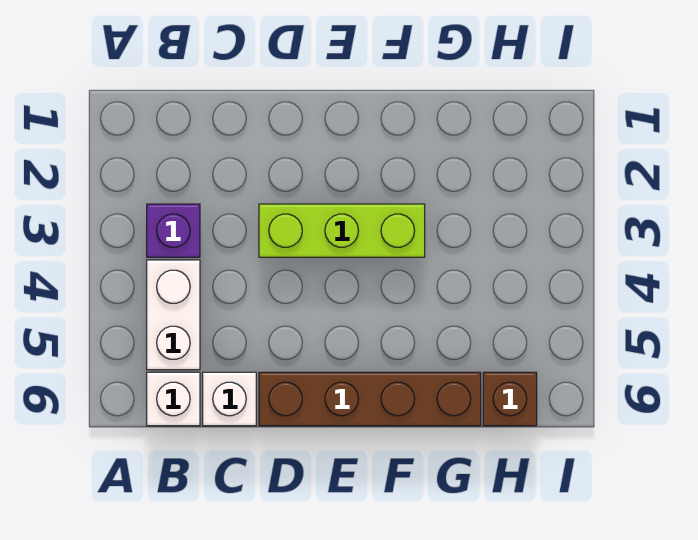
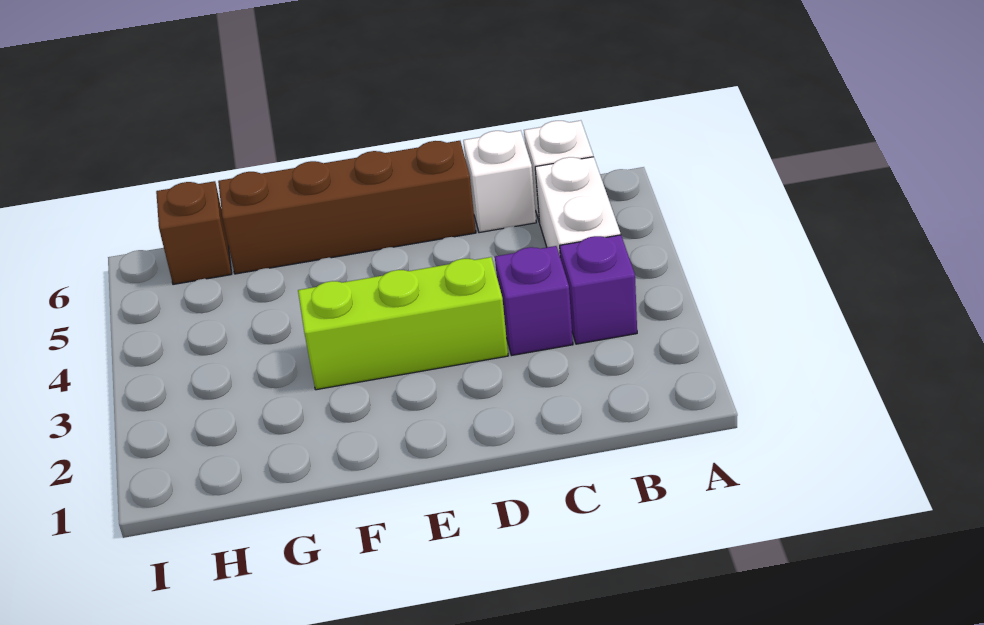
none -> purple brick C3 level 1

